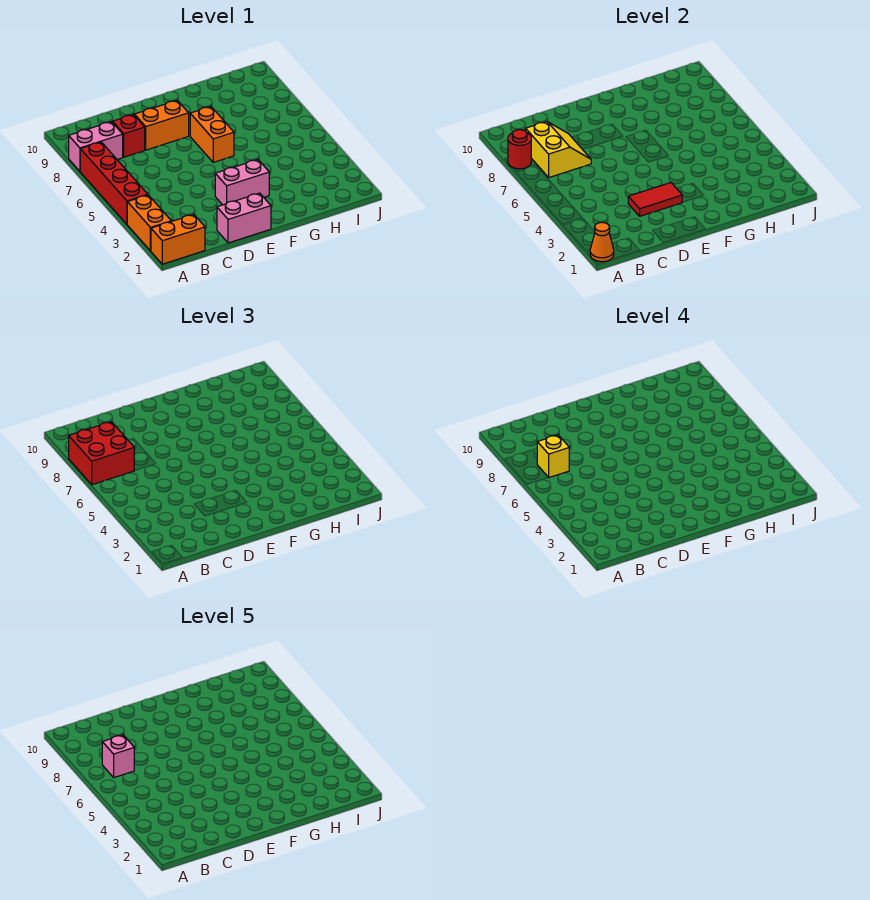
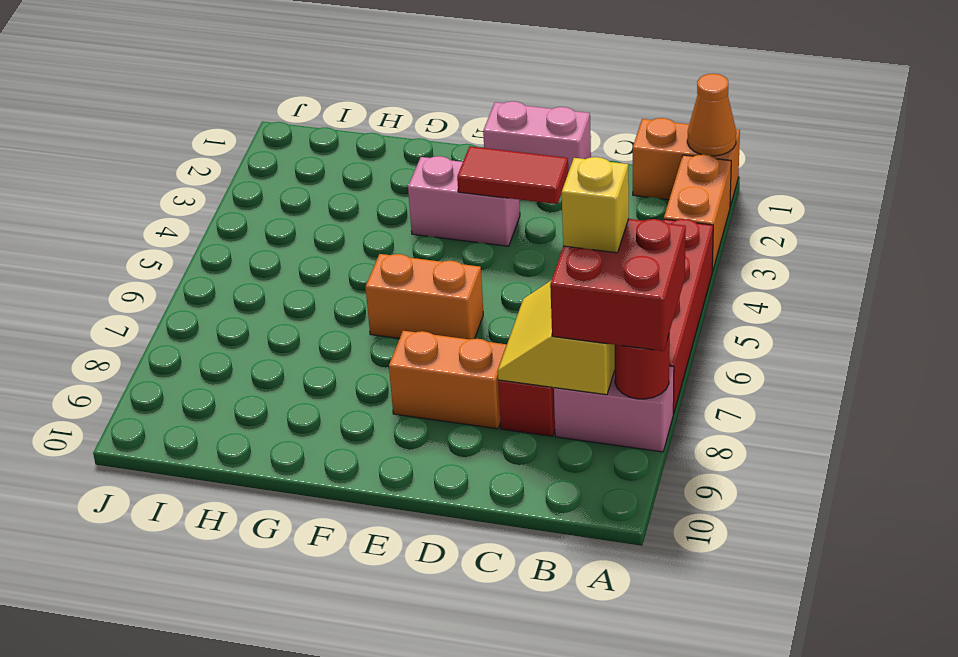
pink brick B7 level 5 -> none
orange brick F6:F7 level 1 -> orange brick E6:F6 level 1

